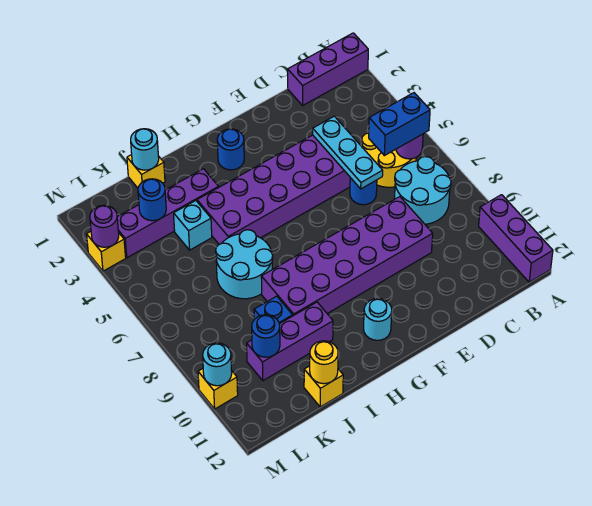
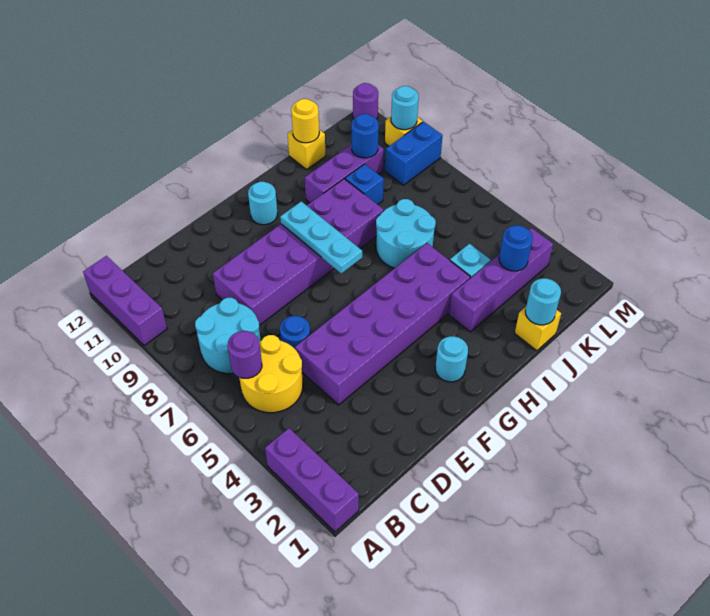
purple brick A1:C1 level 1 -> purple brick A1:A3 level 1
blue brick B6:C6 level 3 -> blue brick L9:M9 level 1
cyan plate D4:D6 level 2 -> cyan plate G7:G9 level 2
blue round brick G2 level 1 -> cyan round brick G2 level 1
yellow brick M3 level 1 -> none
purple round brick M3 level 2 -> purple round brick M12 level 1

